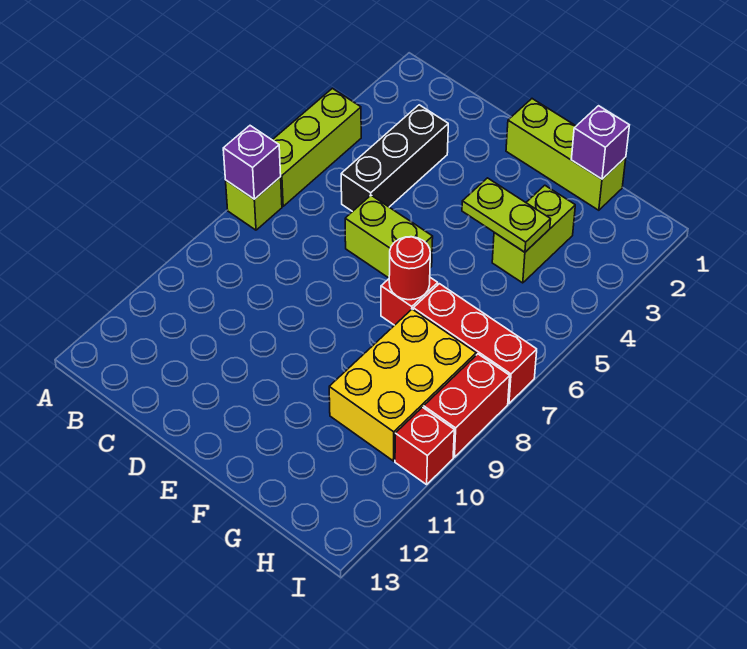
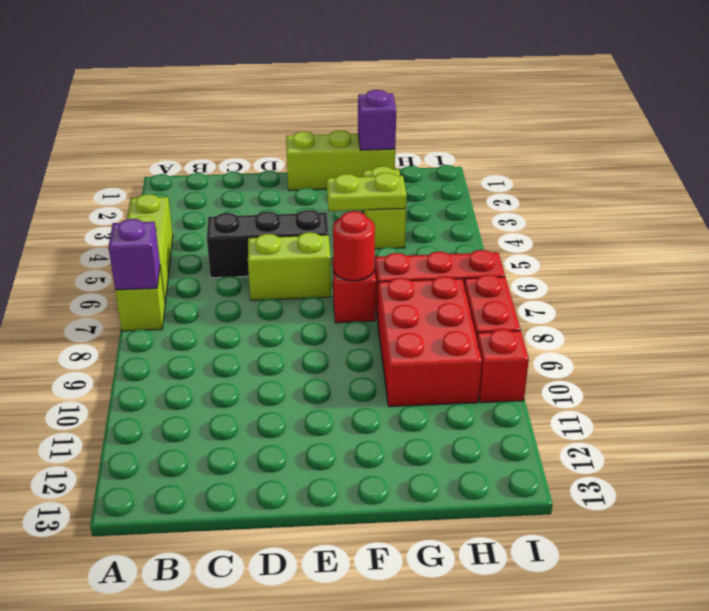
black brick C3:C5 level 1 -> black brick C5:E5 level 1
yellow brick G8:H10 level 1 -> red brick G8:H10 level 1

